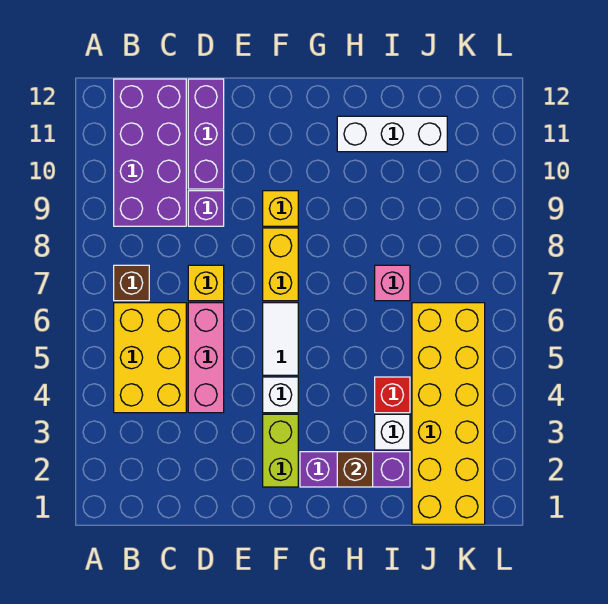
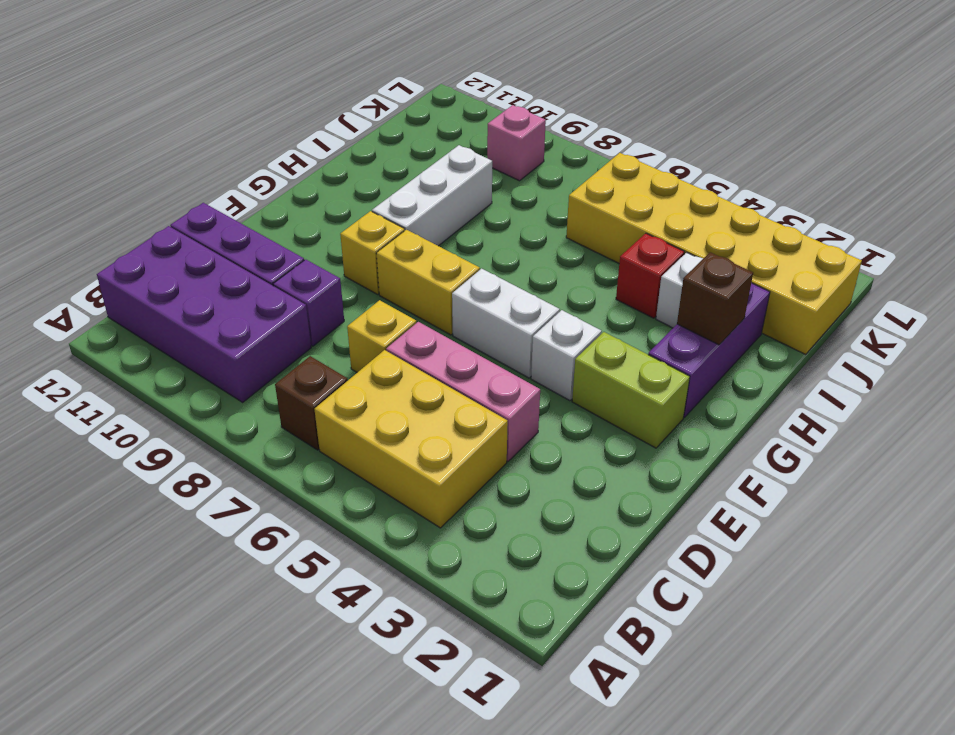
white tile F5:F6 level 1 -> white brick F5:F6 level 1
white brick H11:J11 level 1 -> white brick G9:I9 level 1
pink brick I7 level 1 -> pink brick K9 level 1

